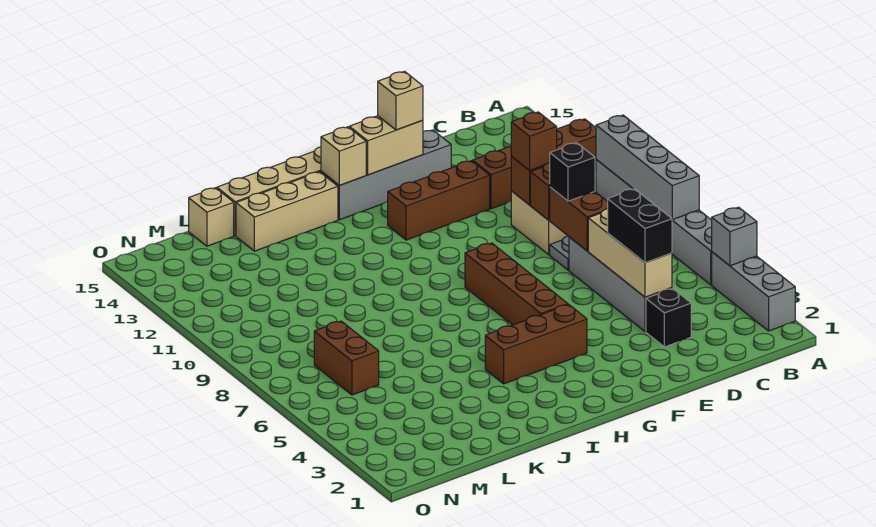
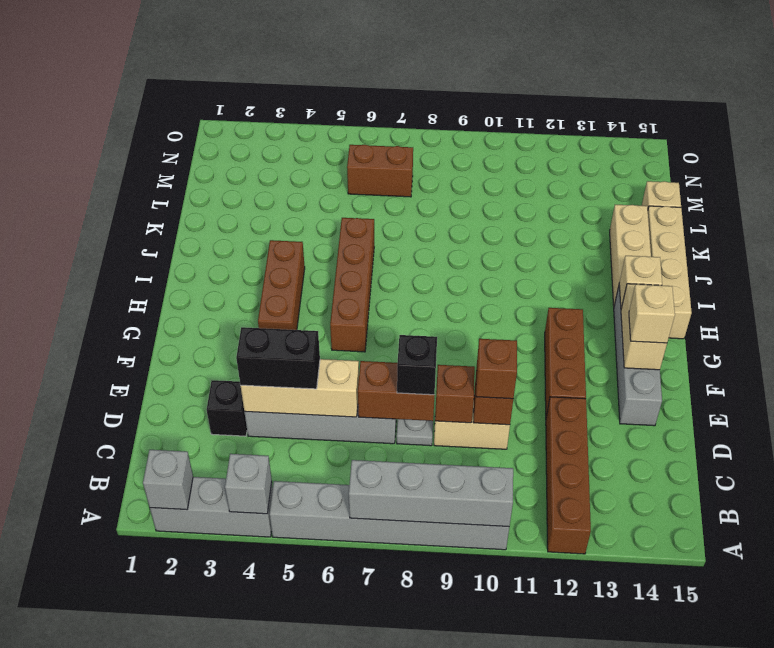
none -> grey brick A2 level 2
brown brick G5:G8 level 1 -> brown brick G6:J6 level 1

